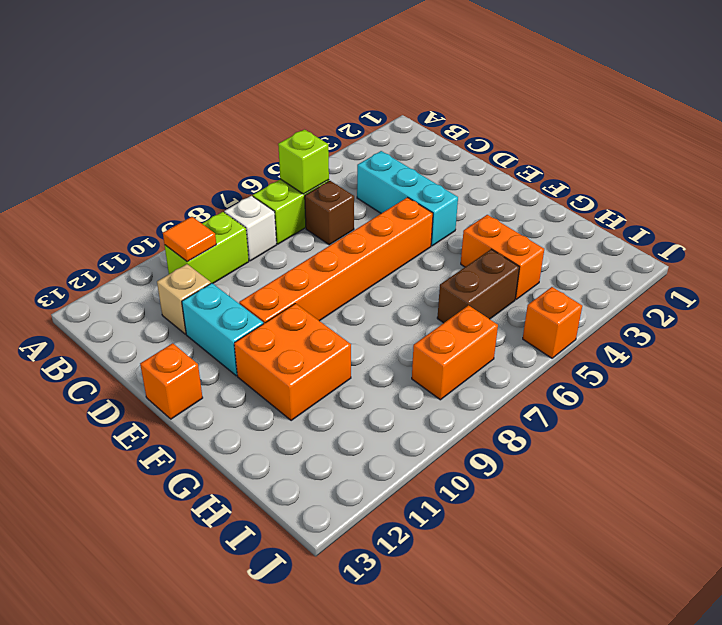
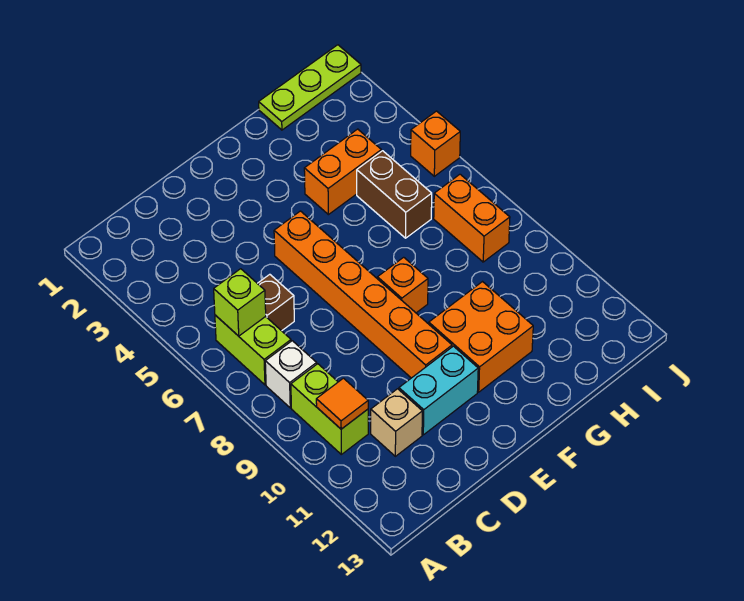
cyan brick C4:E4 level 1 -> none
orange brick E13 level 1 -> orange brick F8 level 1
none -> lime plate H1:J1 level 1

